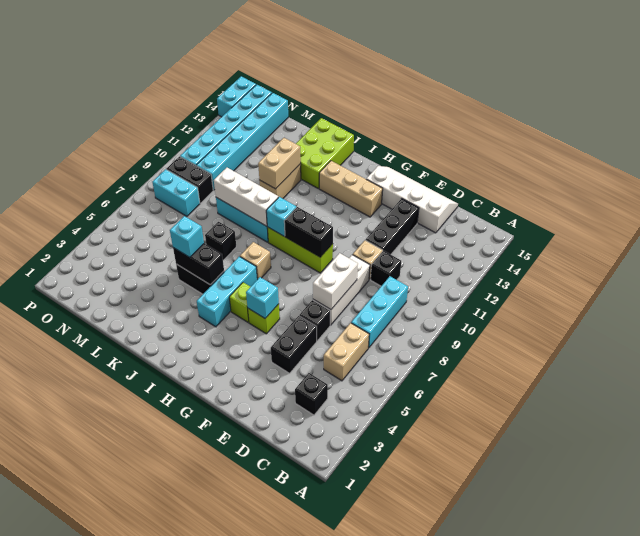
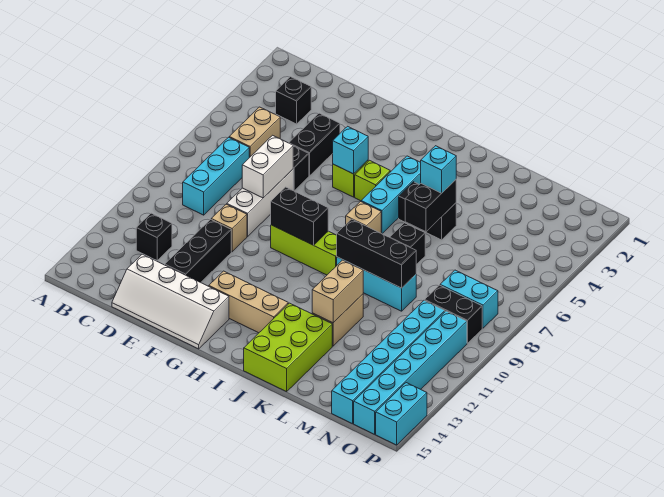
black brick D10 level 1 -> black brick C12 level 1
cyan brick I9 level 2 -> none
black brick J5:K5 level 2 -> black brick K5:K6 level 2
white brick J9:L9 level 2 -> black brick J9:L9 level 2

